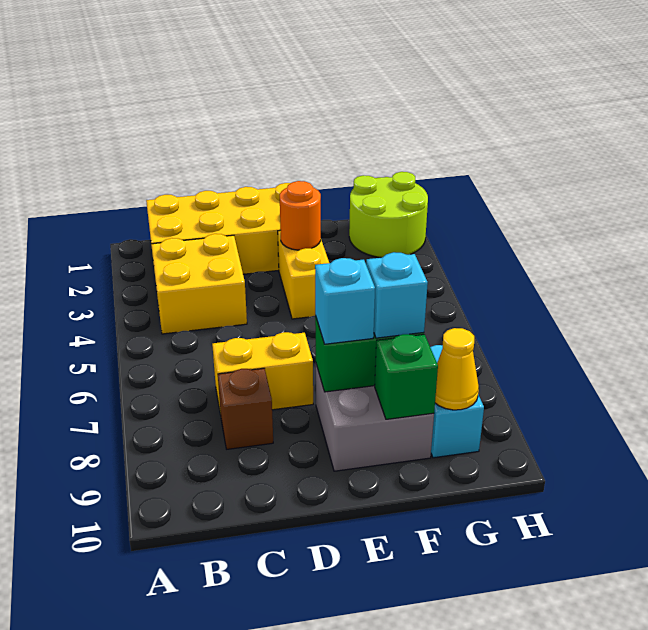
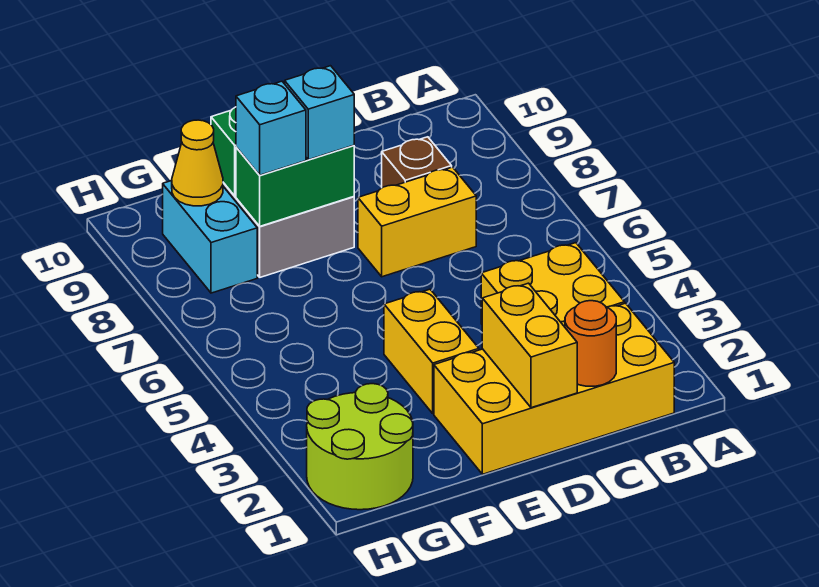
none -> yellow brick D1:D2 level 2
orange round brick E3 level 2 -> orange round brick C1 level 2

